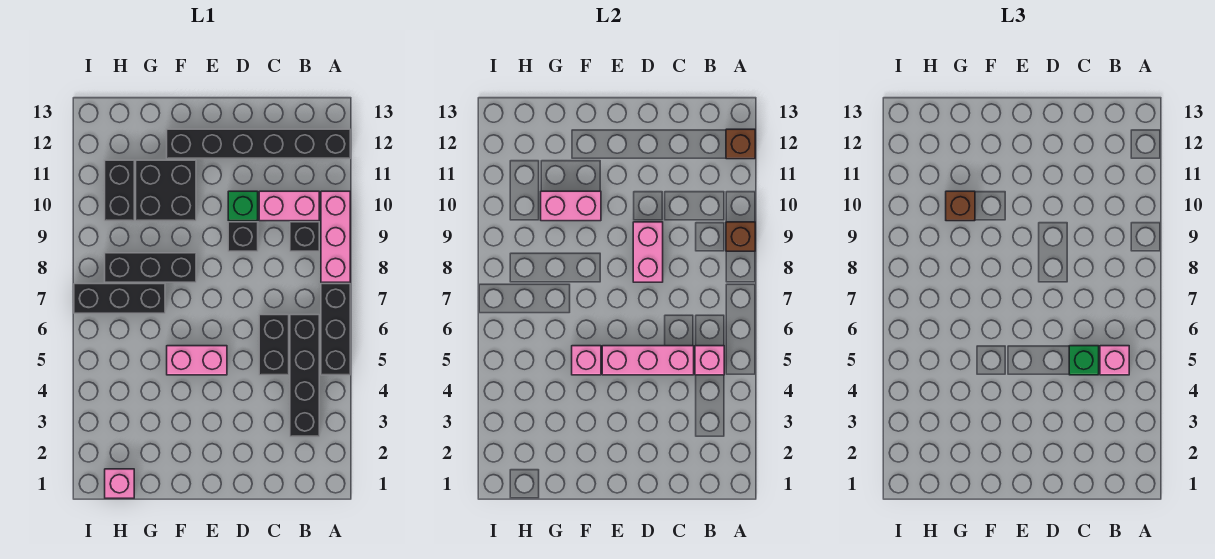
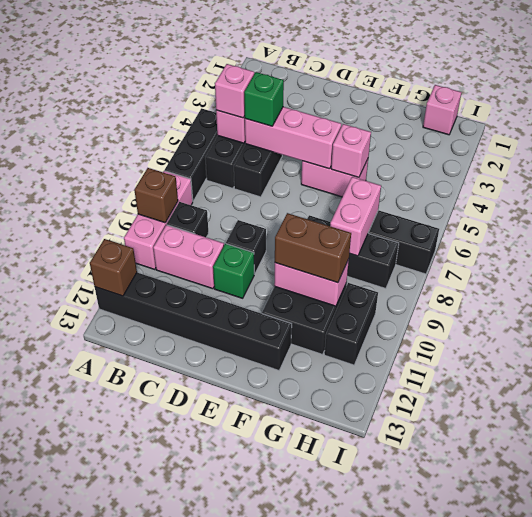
pink brick D8:D9 level 2 -> pink brick G7:G8 level 2
brown brick G10 level 3 -> brown brick F10:G10 level 3

